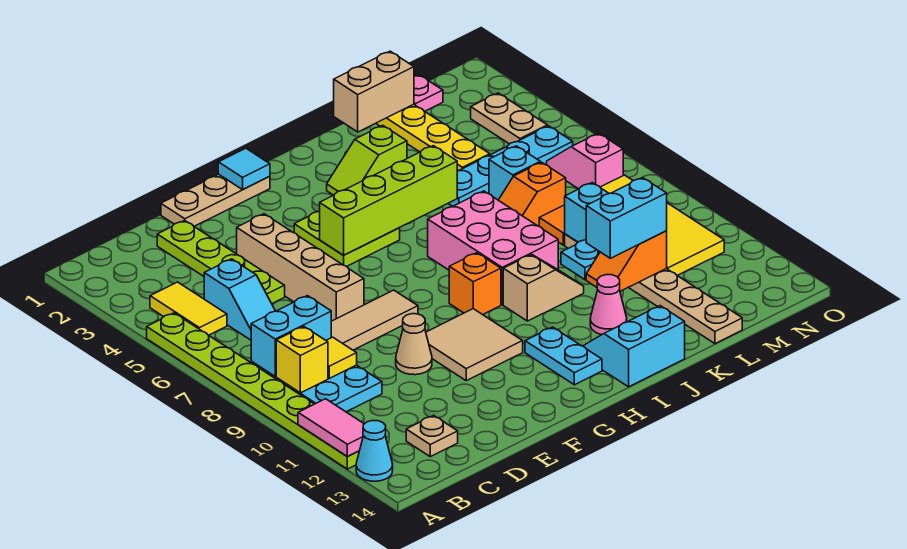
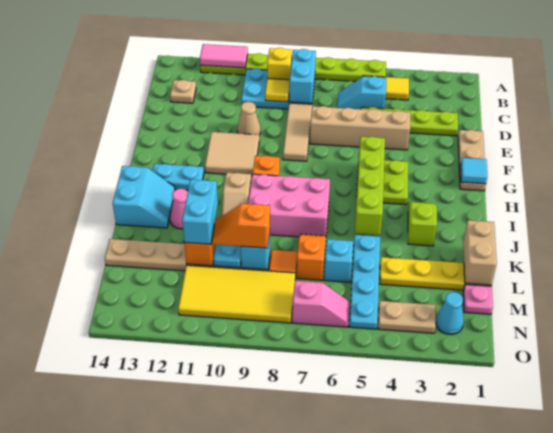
cyan cone A13 level 1 -> cyan cone N2 level 1
none -> orange slope L9:L10 level 3 top 9

